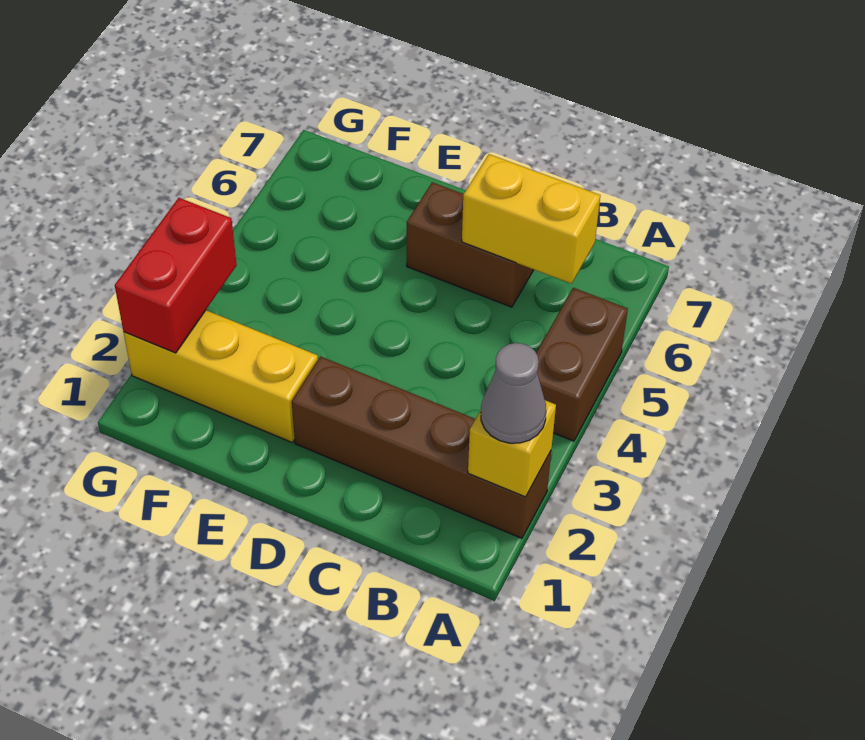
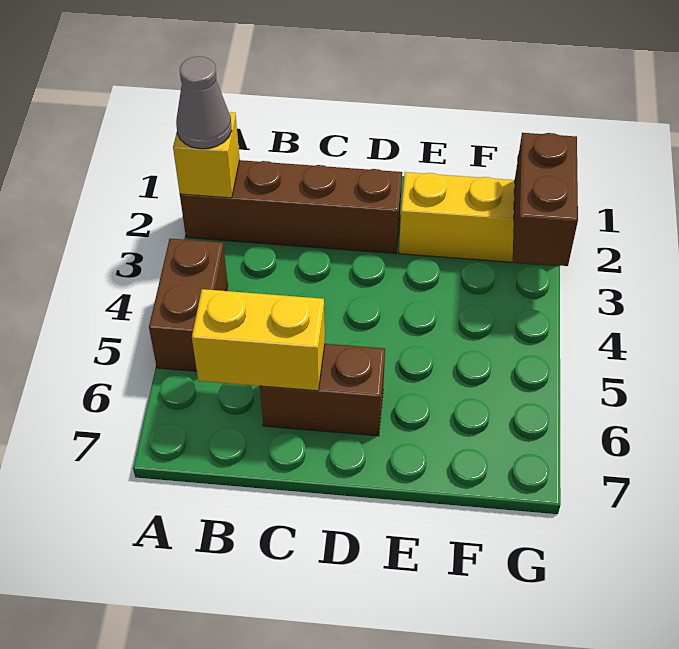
red brick G2:G3 level 2 -> brown brick G2:G3 level 2

